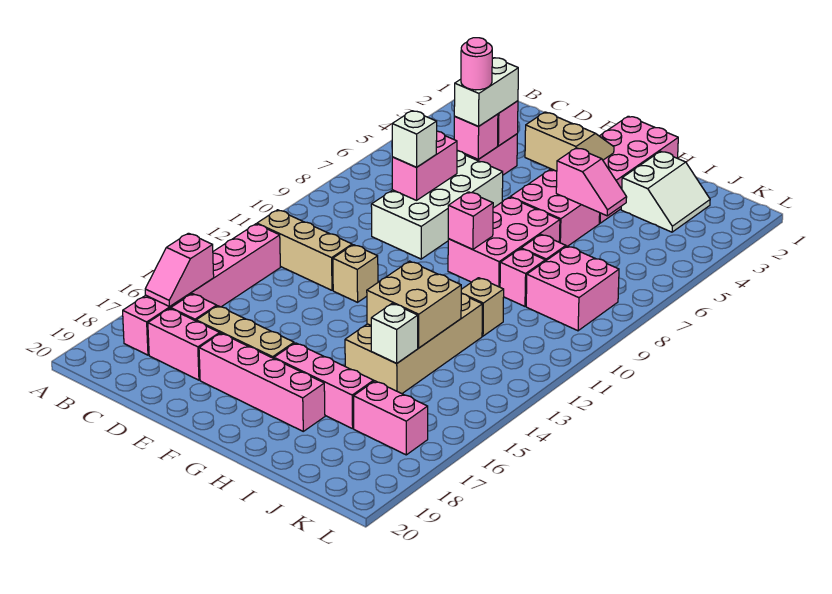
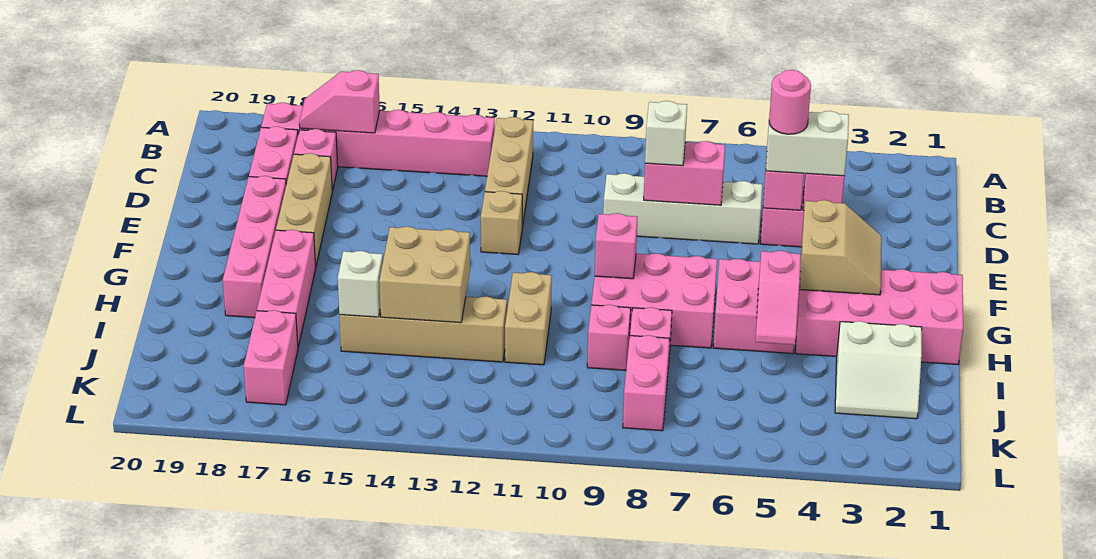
white brick D6:E9 level 1 -> white brick D6:D9 level 1
tan brick H12:I15 level 1 -> tan brick I12:I15 level 1
tan brick I11 level 1 -> tan brick H11:I11 level 1
pink brick J8:K9 level 1 -> pink brick J8:K8 level 1

